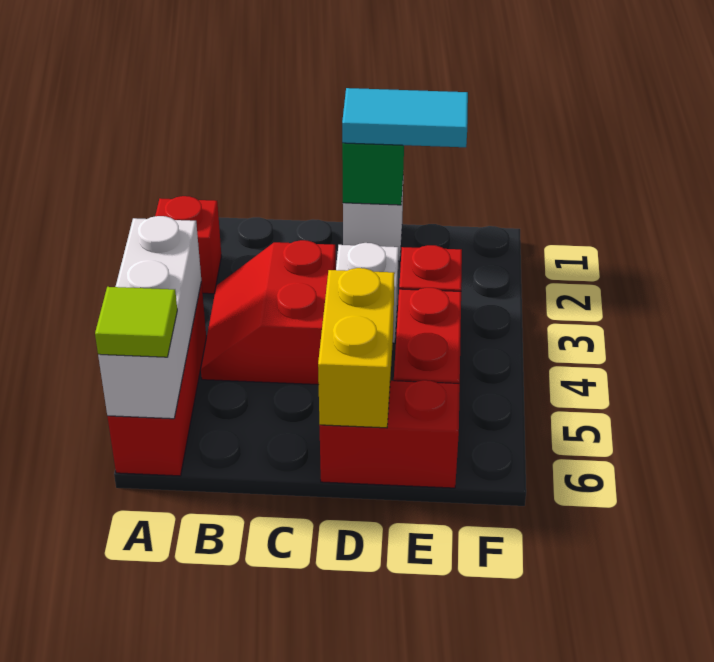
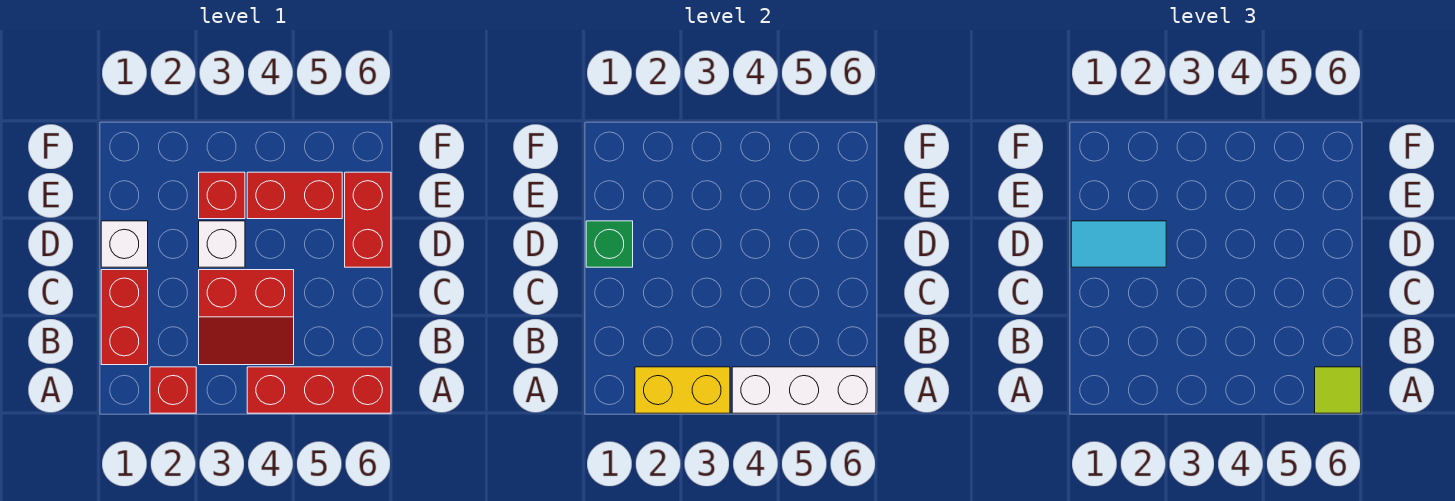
none -> red brick B1:C1 level 1
cyan tile D1:E1 level 3 -> cyan tile D1:D2 level 3
yellow brick D5:D6 level 2 -> yellow brick A2:A3 level 2

